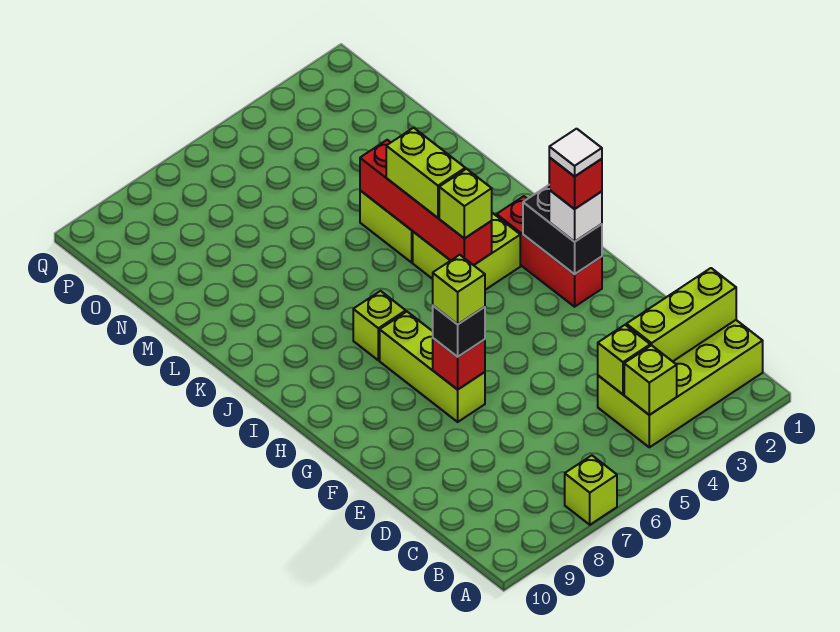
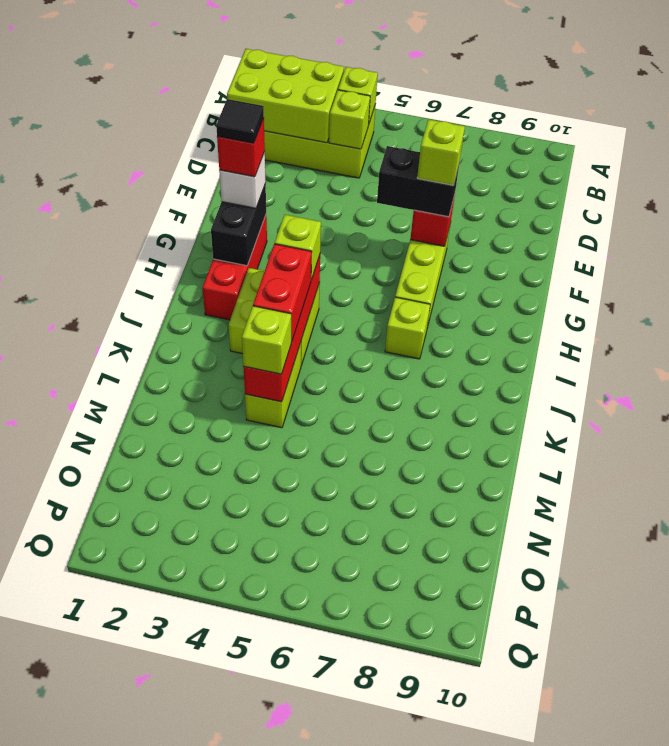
lime brick A7 level 1 -> lime brick L4 level 3
lime brick C1:C3 level 2 -> lime brick B1:C3 level 2
black brick F7 level 3 -> black brick F6:F7 level 3
white tile G2 level 5 -> black tile G2 level 5
lime brick J4:K4 level 3 -> red brick J4:K4 level 3

